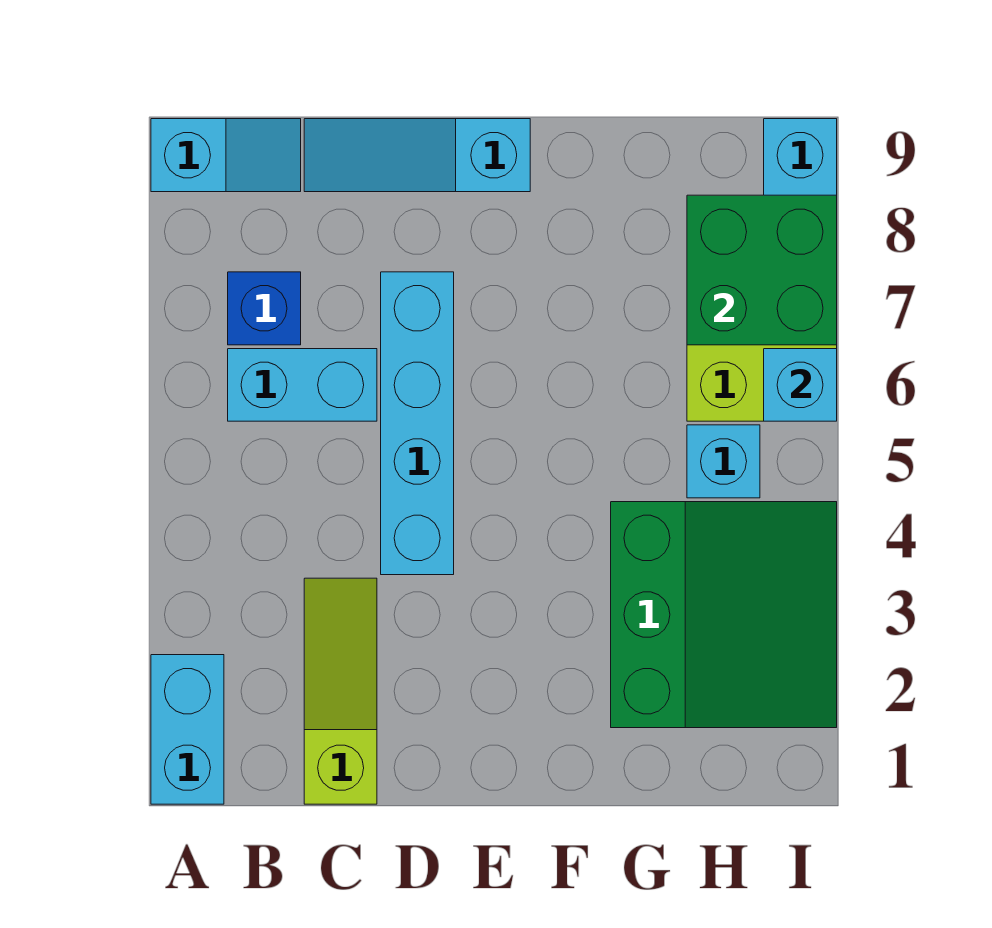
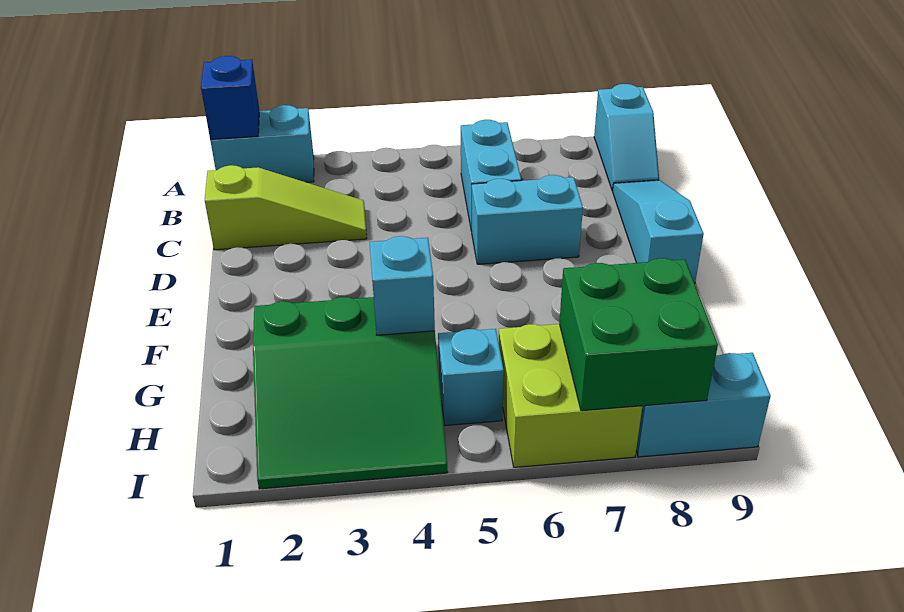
blue brick B7 level 1 -> blue brick A1 level 2
cyan brick D4:D7 level 1 -> cyan brick D6:D7 level 1
cyan brick I6 level 2 -> cyan brick G4 level 2

